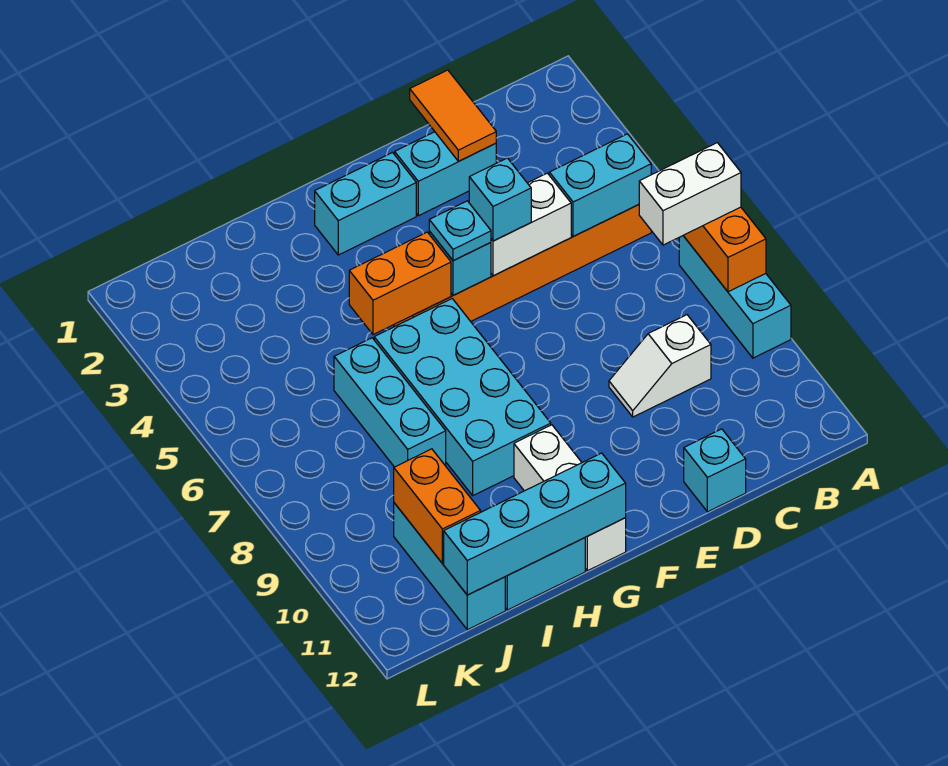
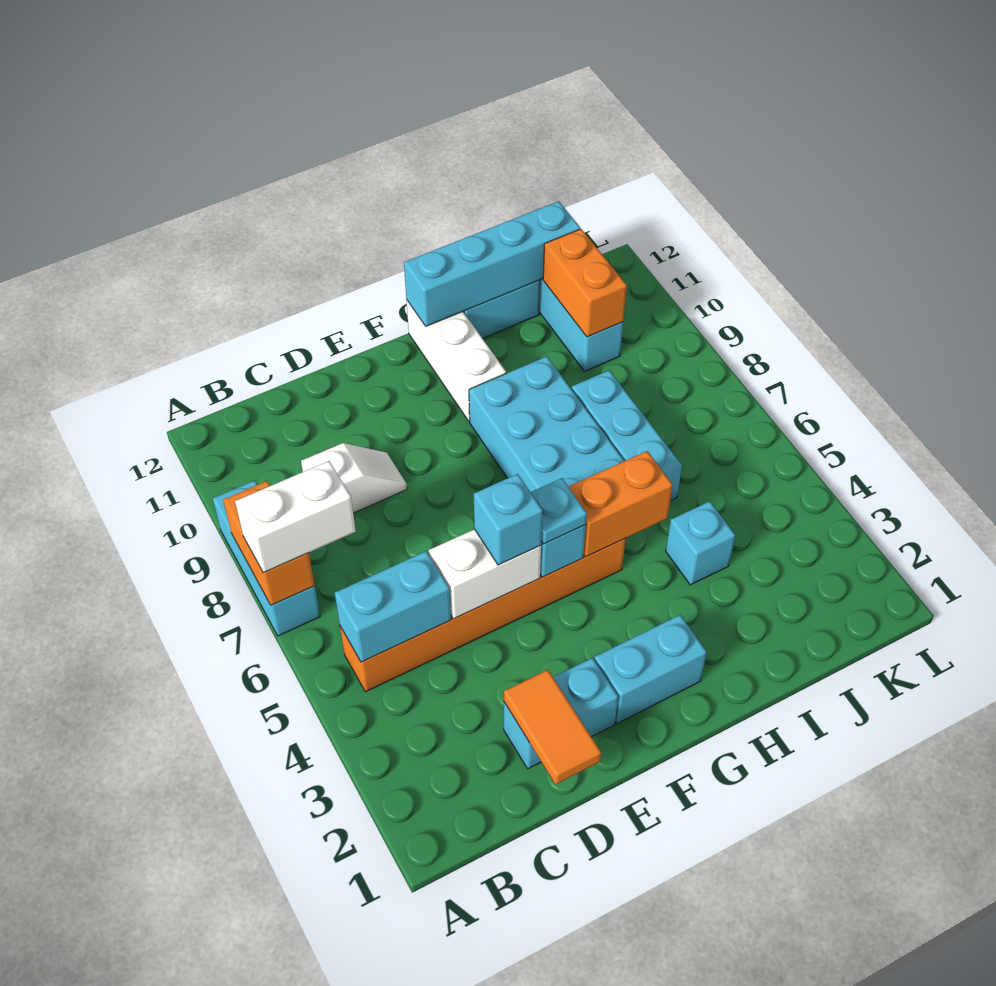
cyan brick D12 level 1 -> cyan brick I4 level 1

